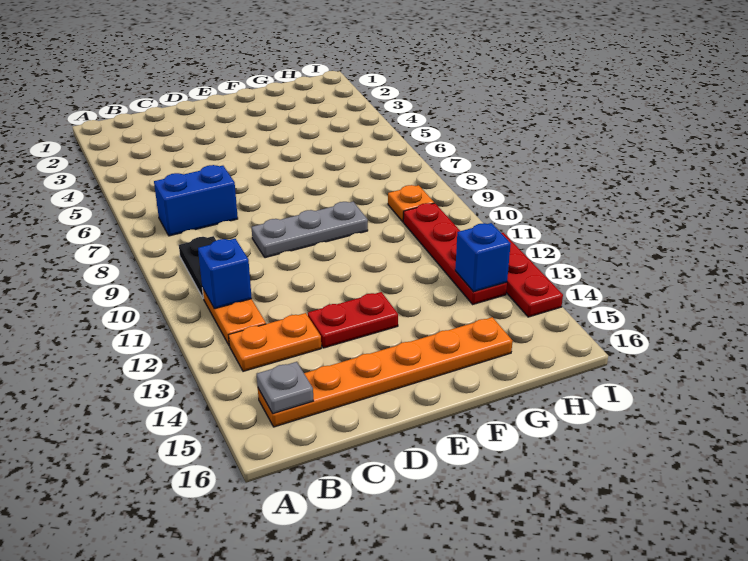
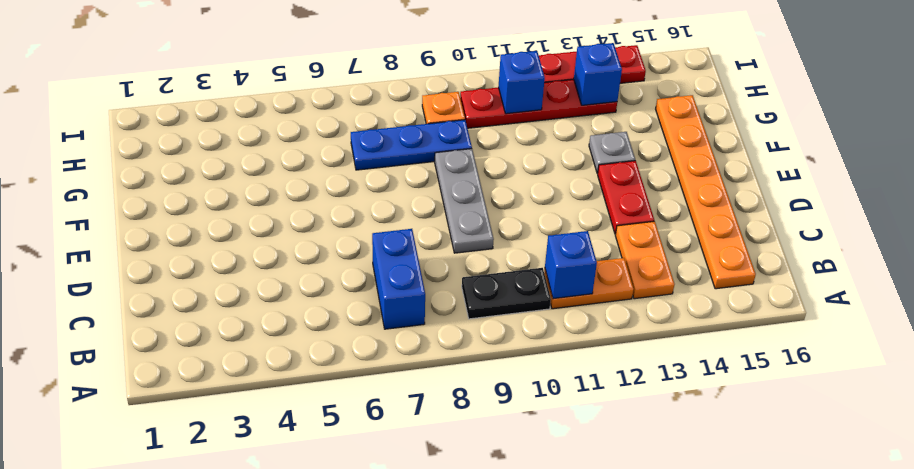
grey plate B15 level 2 -> grey plate F13 level 1
none -> blue plate G7:G9 level 1
none -> blue brick H11 level 2

